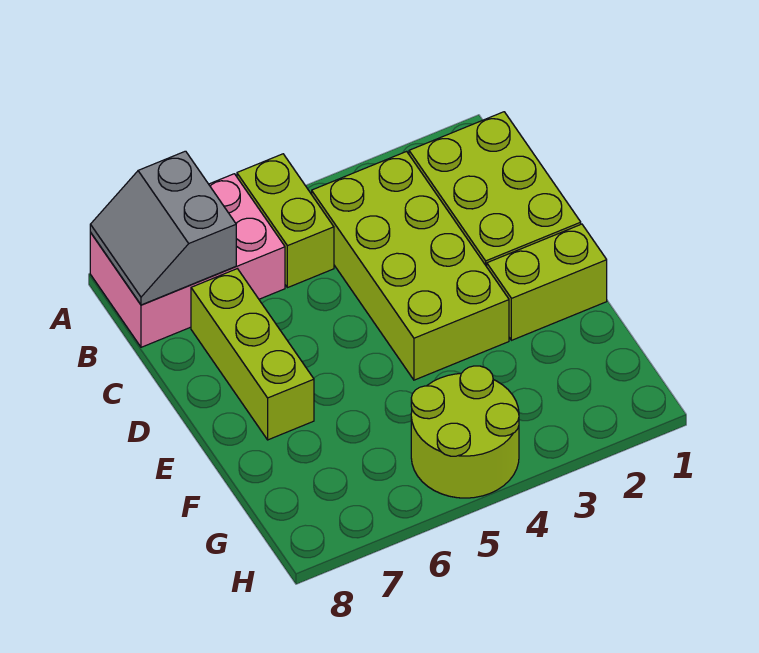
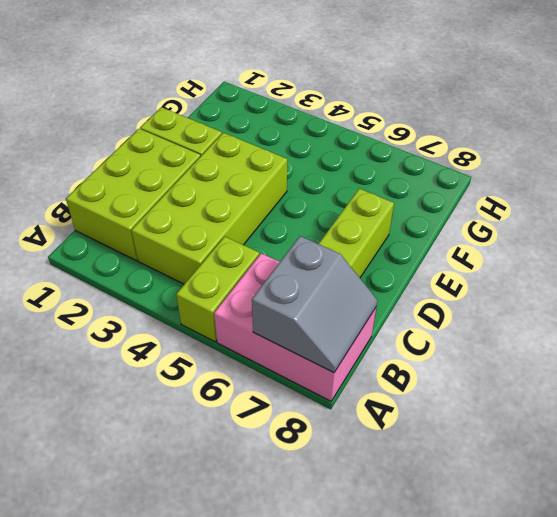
lime round brick G4:H5 level 1 -> none

